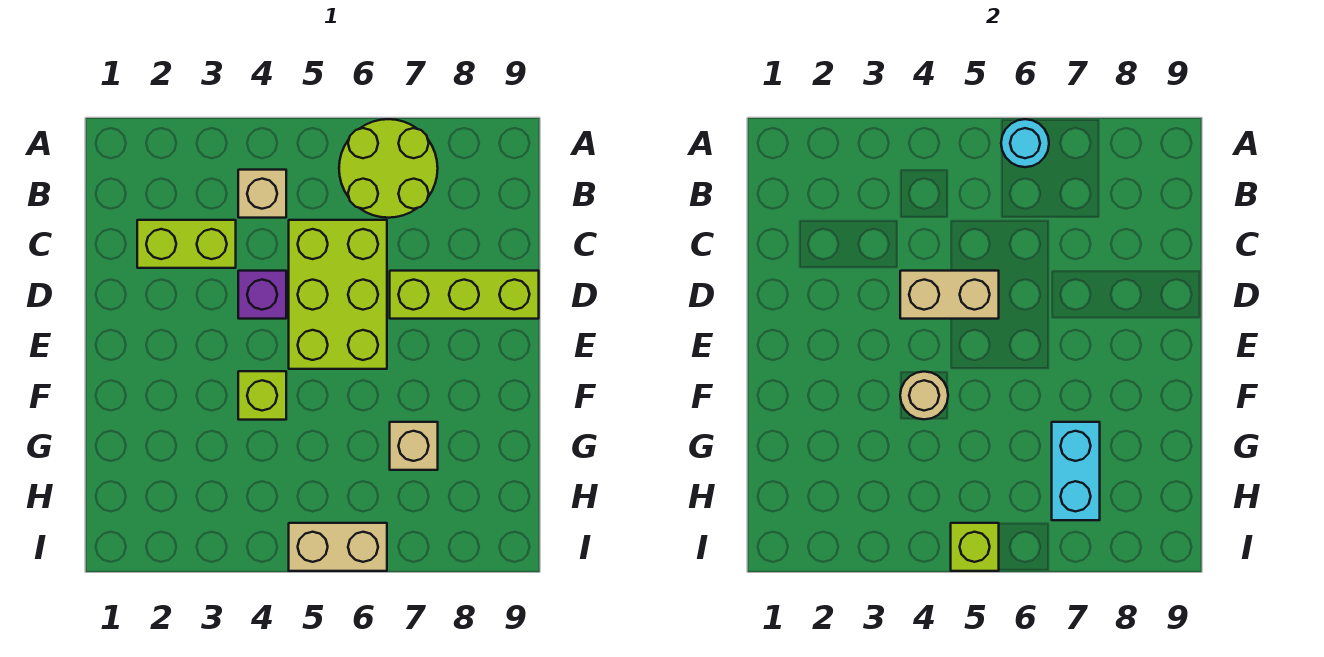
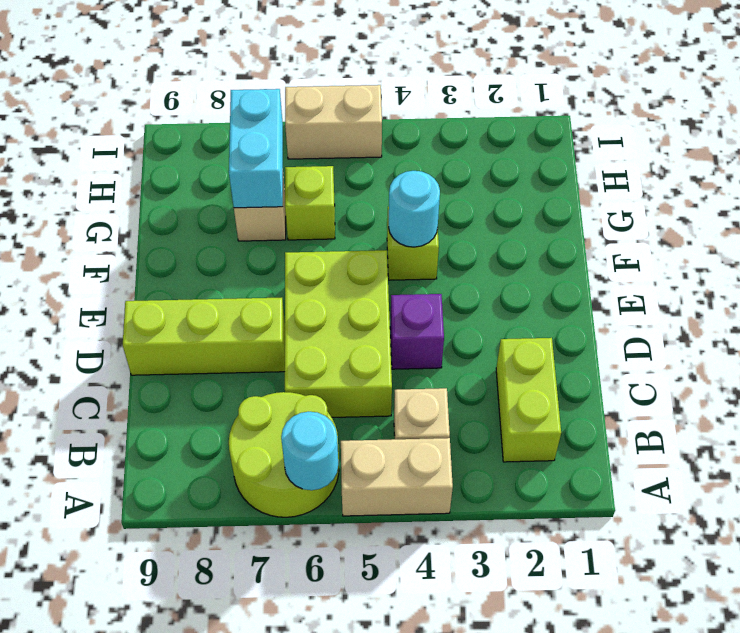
lime brick C2:C3 level 1 -> lime brick B2:C2 level 1
tan brick D4:D5 level 2 -> tan brick A4:A5 level 1
tan round brick F4 level 2 -> cyan round brick F4 level 2
lime brick I5 level 2 -> lime brick G6 level 1

